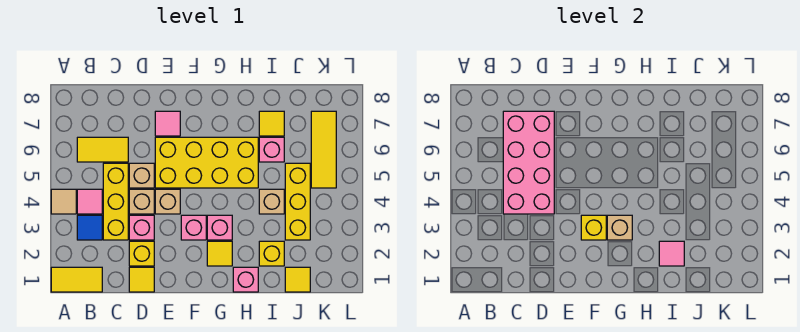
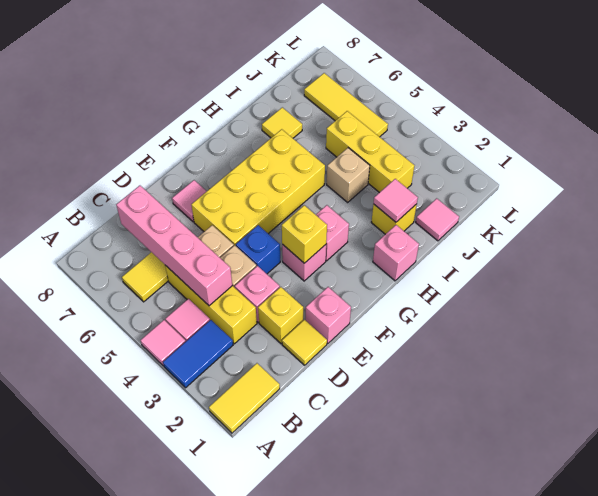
tan tile A4 level 1 -> pink tile A4 level 1
blue tile B3 level 1 -> blue tile A3:B3 level 1
pink brick C4:D7 level 2 -> pink brick C4:C7 level 2
tan brick E4 level 1 -> blue brick E4 level 1
yellow tile G2 level 1 -> none
tan brick G3 level 2 -> none
pink brick I6 level 1 -> pink brick E1 level 1
yellow tile J1 level 1 -> pink tile J1 level 1

